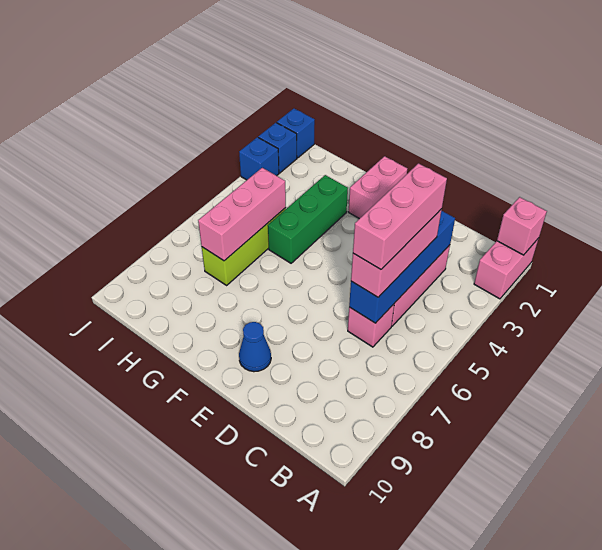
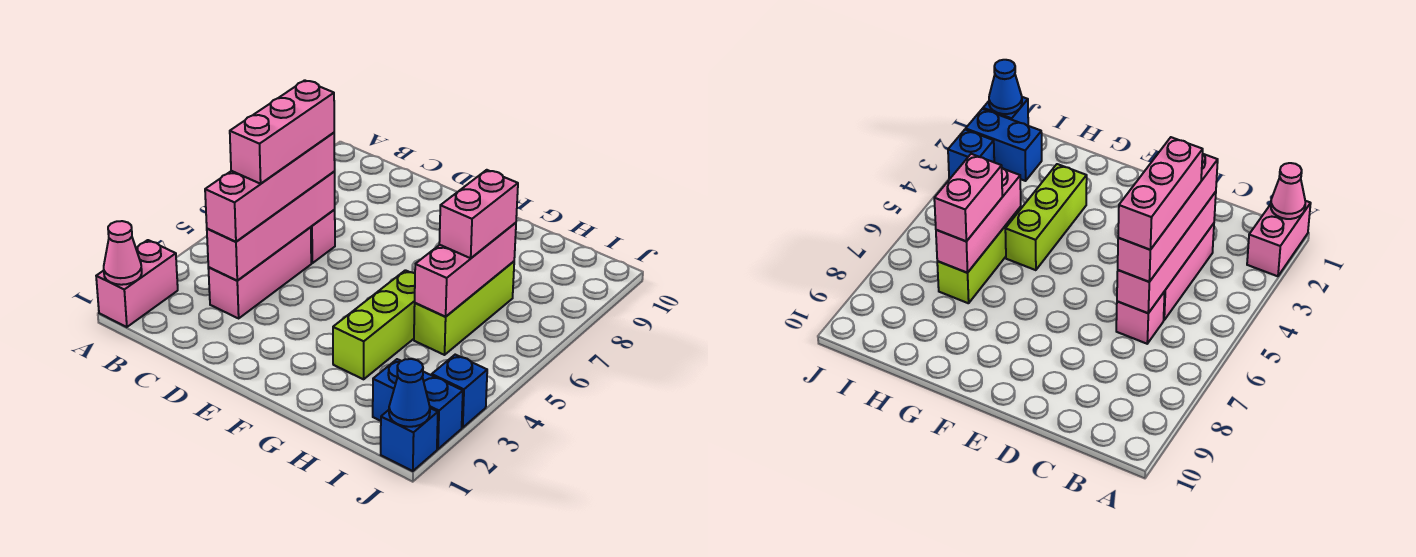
pink brick A1 level 2 -> pink cone A1 level 2
blue brick C3:C6 level 2 -> pink brick C3:C6 level 2
pink brick C4:C6 level 3 -> pink brick C3:C6 level 3
blue cone E9 level 1 -> blue cone J1 level 2
pink brick F1:F2 level 1 -> pink brick H6:H7 level 3
green brick G3:G5 level 1 -> lime brick G3:G5 level 1
blue brick J2 level 1 -> blue brick I2:J2 level 1

